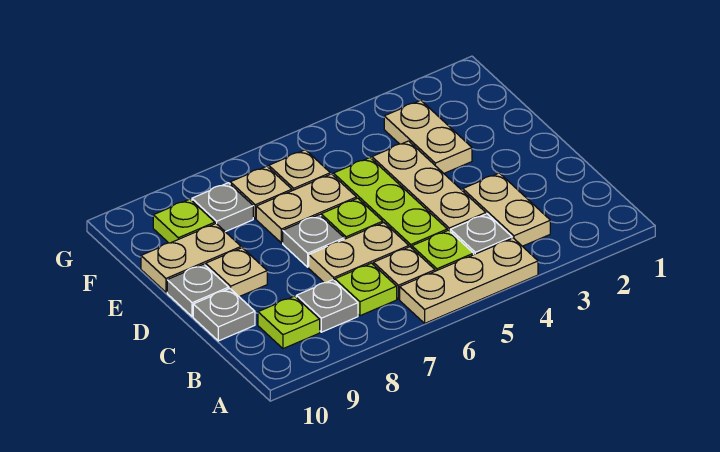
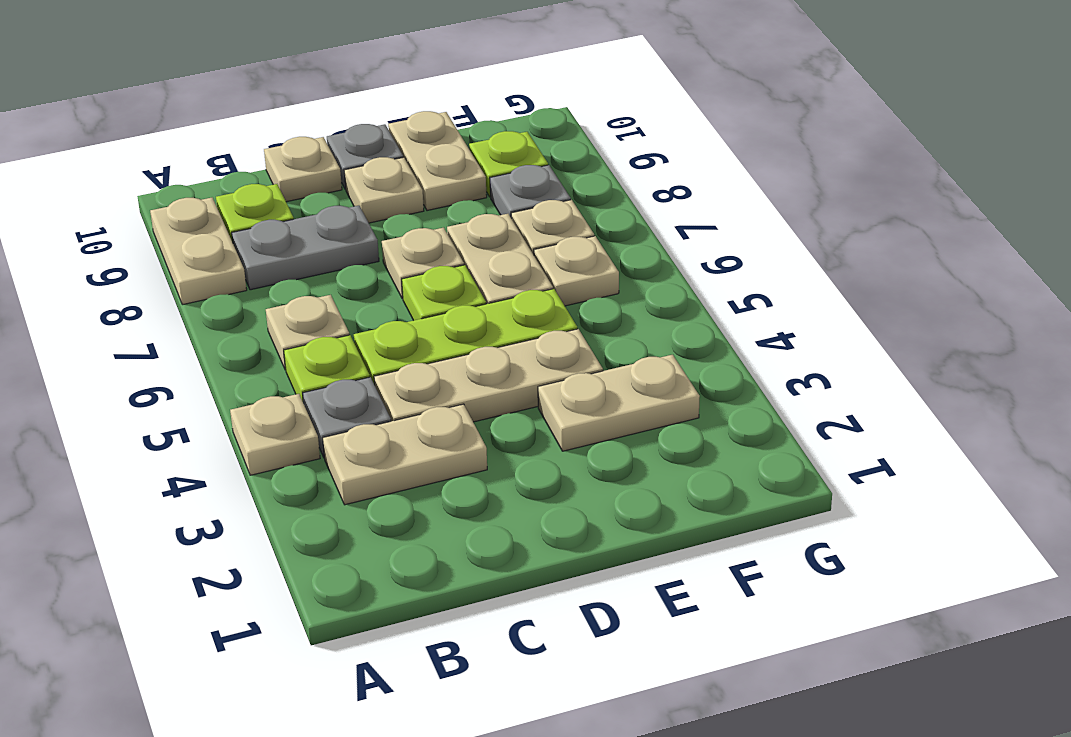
tan plate A4:A6 level 1 -> tan plate A4 level 1
lime plate B7 level 1 -> none
grey plate B8 level 1 -> grey plate B8:C8 level 1
tan plate C6:C7 level 1 -> tan plate A8:A9 level 1
grey plate C10 level 1 -> tan plate C10 level 1
grey plate D7 level 1 -> tan plate D7 level 1

